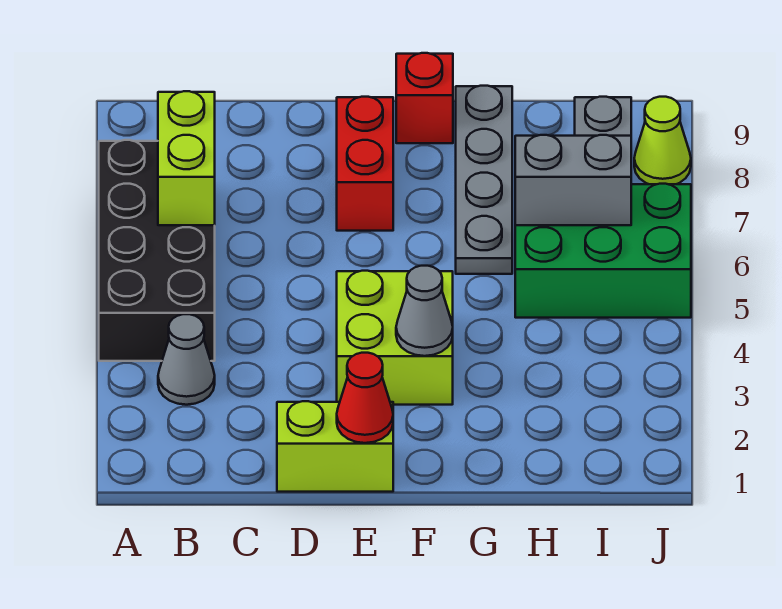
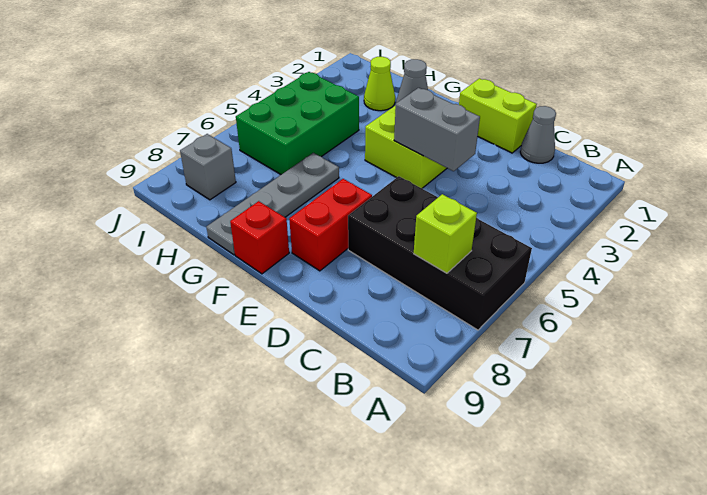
black brick A4:B7 level 1 -> black brick A6:D7 level 1
grey cone B3 level 1 -> grey cone C1 level 1
lime brick B6:B7 level 2 -> lime brick B7 level 2
red cone E1 level 2 -> none
green brick H5:J6 level 1 -> green brick H4:I6 level 1
grey brick H6:I6 level 2 -> grey brick D4:E4 level 2
lime cone J8 level 1 -> lime cone H2 level 1

